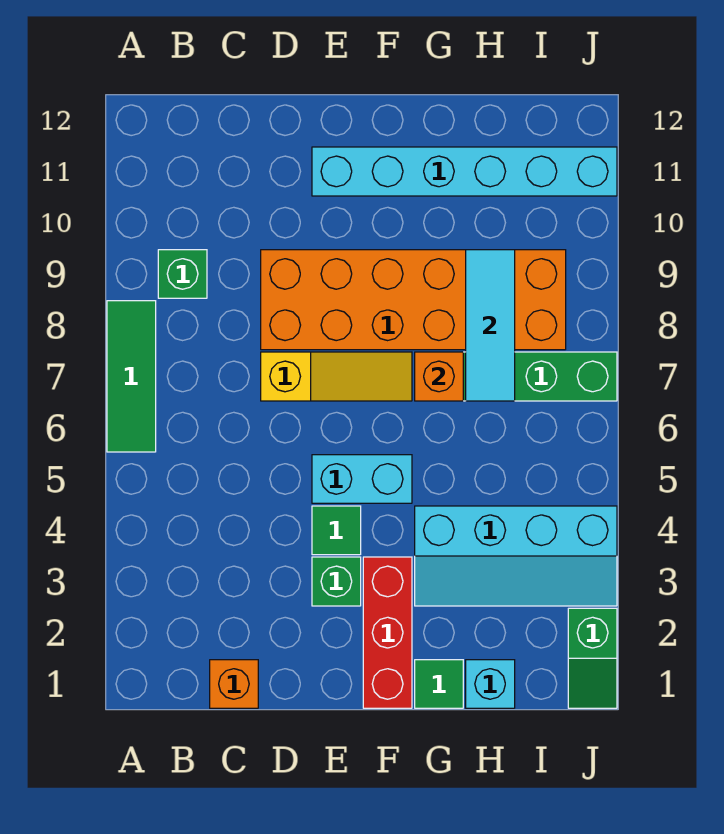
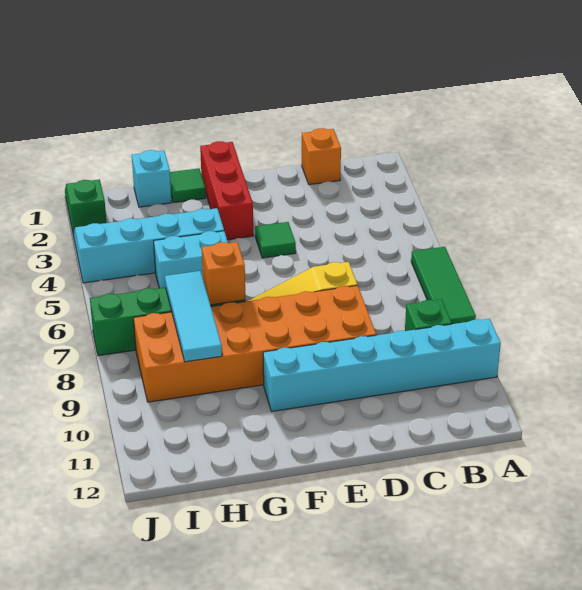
green brick E3 level 1 -> none
cyan brick E5:F5 level 1 -> cyan brick G5:H5 level 1
cyan brick E11:J11 level 1 -> cyan brick A10:F10 level 1

